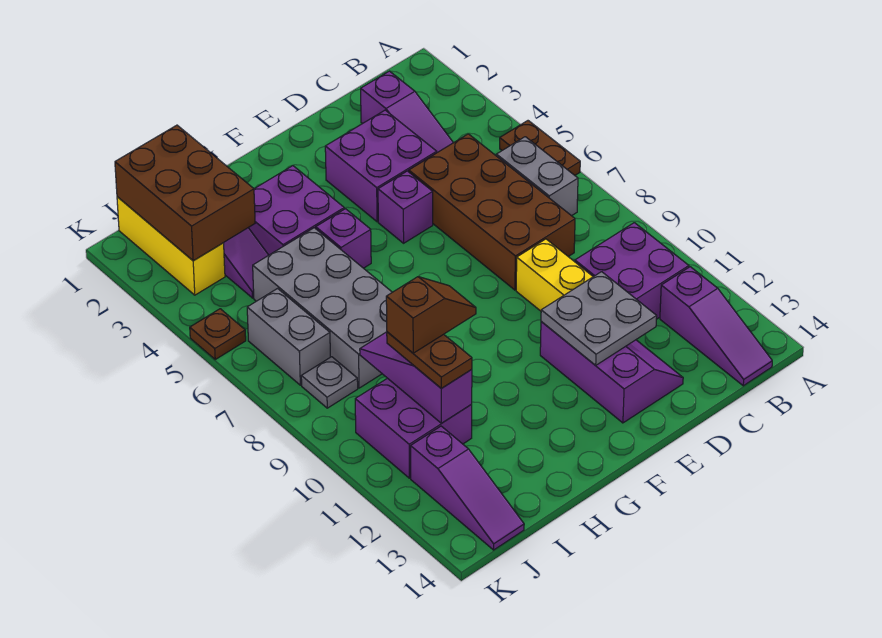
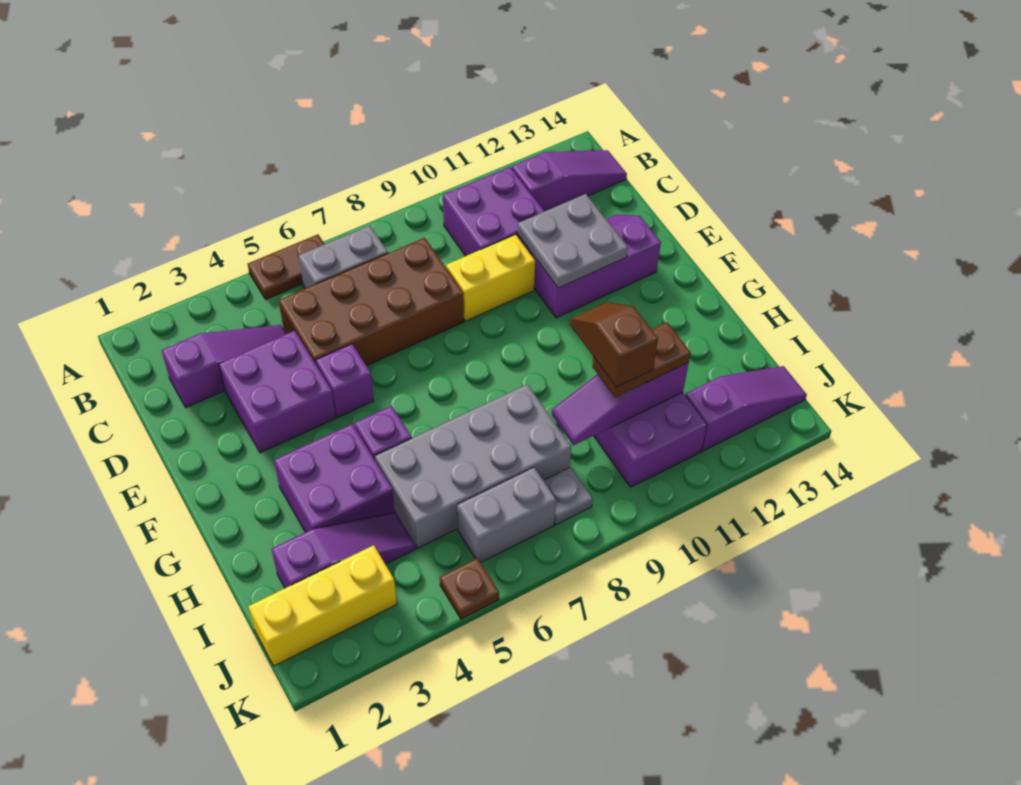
brown brick I1:J3 level 2 -> none

